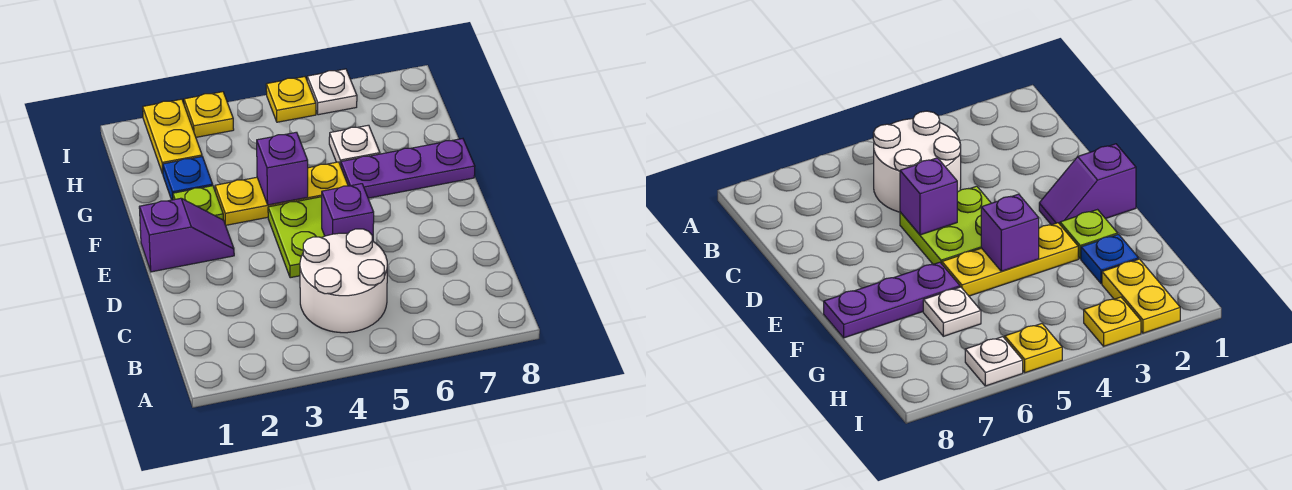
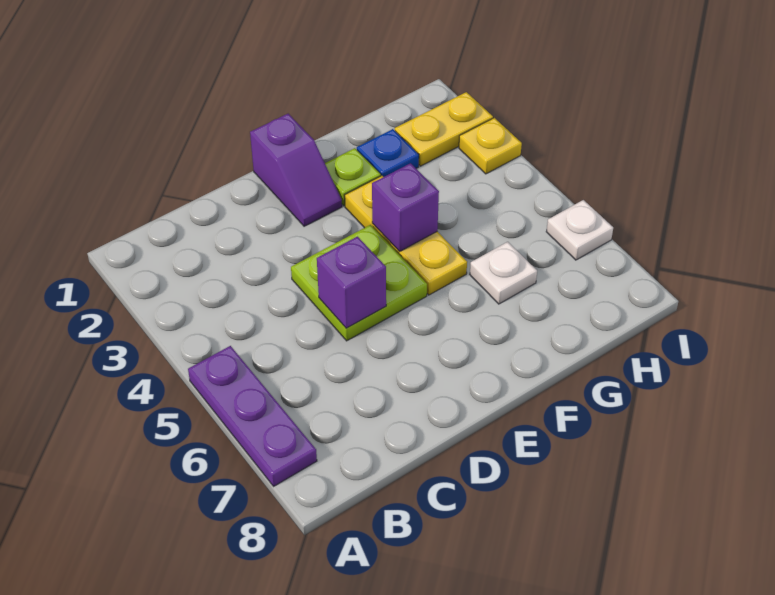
white round brick B4:C5 level 1 -> none
purple plate F6:F8 level 1 -> purple plate A5:A7 level 1
yellow plate I5 level 1 -> none

